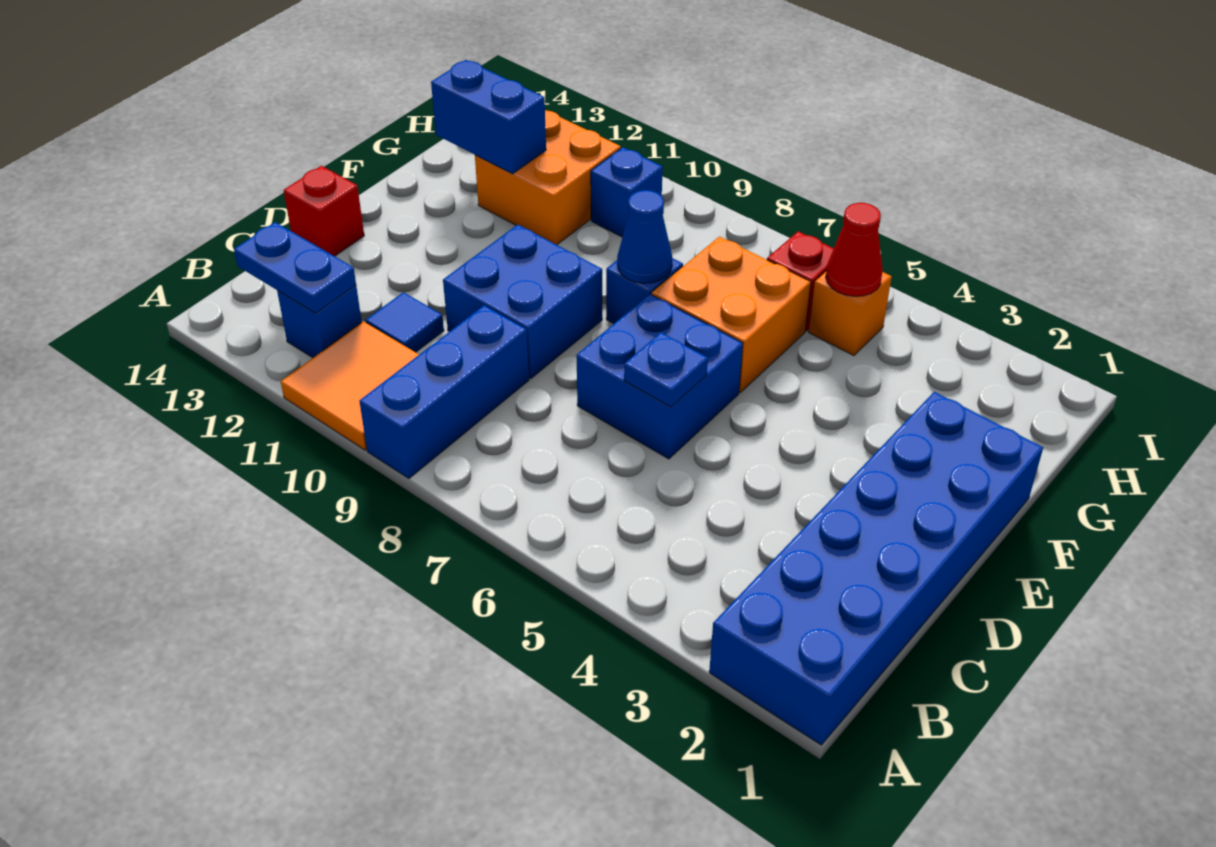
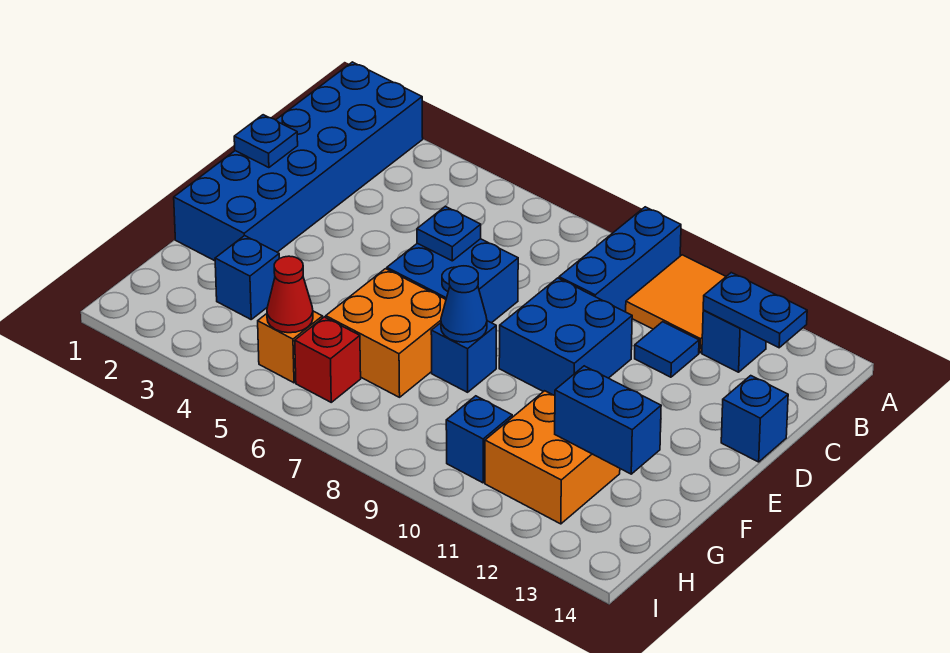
none -> blue plate D1 level 2
red brick D14 level 1 -> blue brick D14 level 1
none -> blue brick G3 level 1

